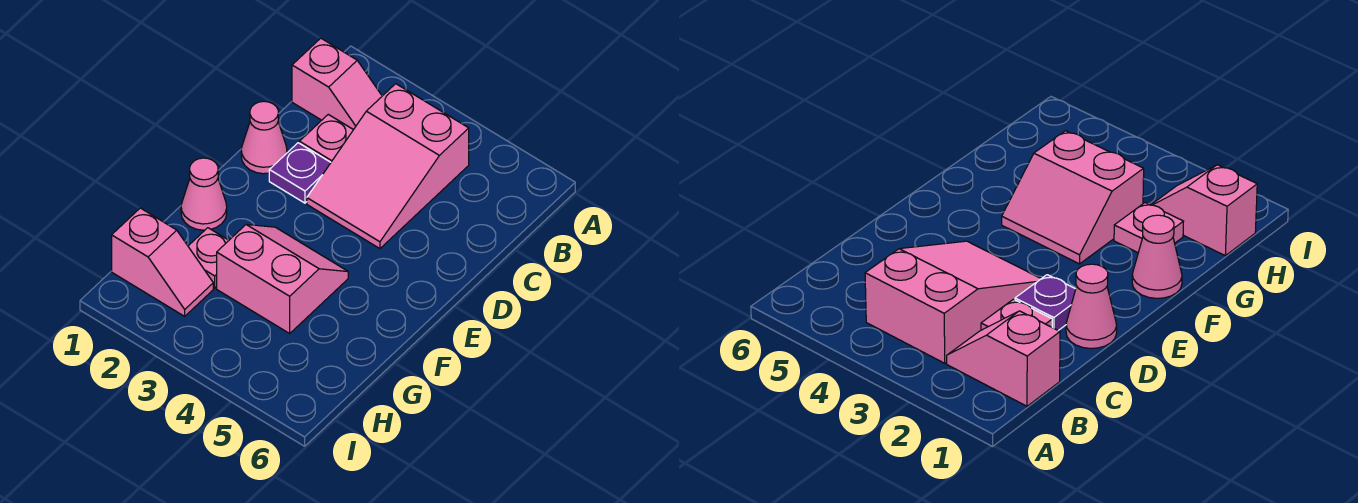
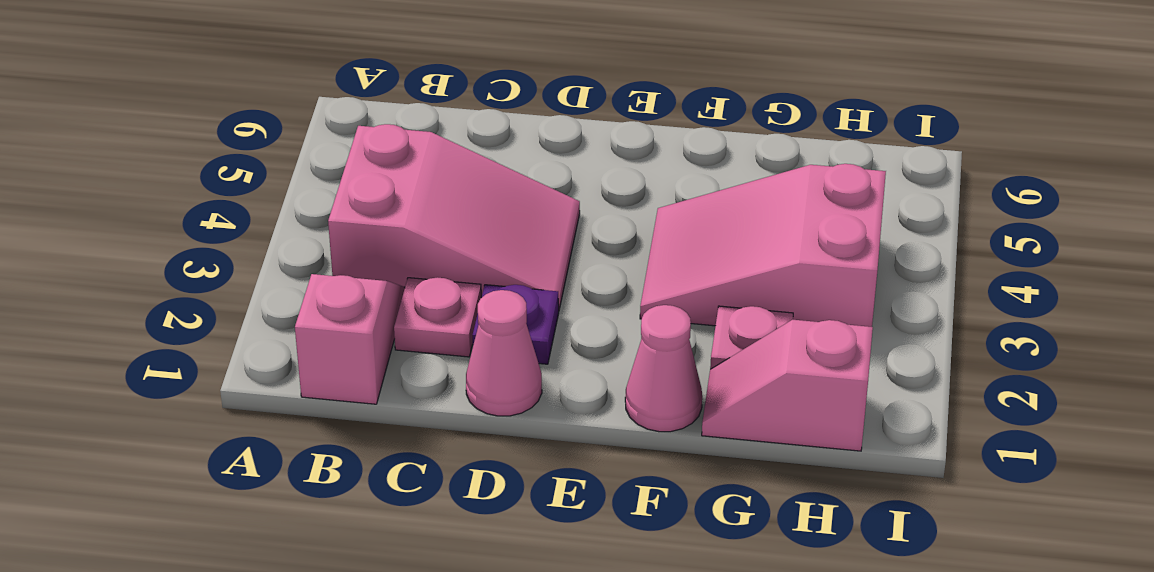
pink slope F3:G4 level 1 top G -> pink slope F3:H4 level 1 top H
pink slope H1:H2 level 1 top 1 -> pink slope G1:H1 level 1 top H

